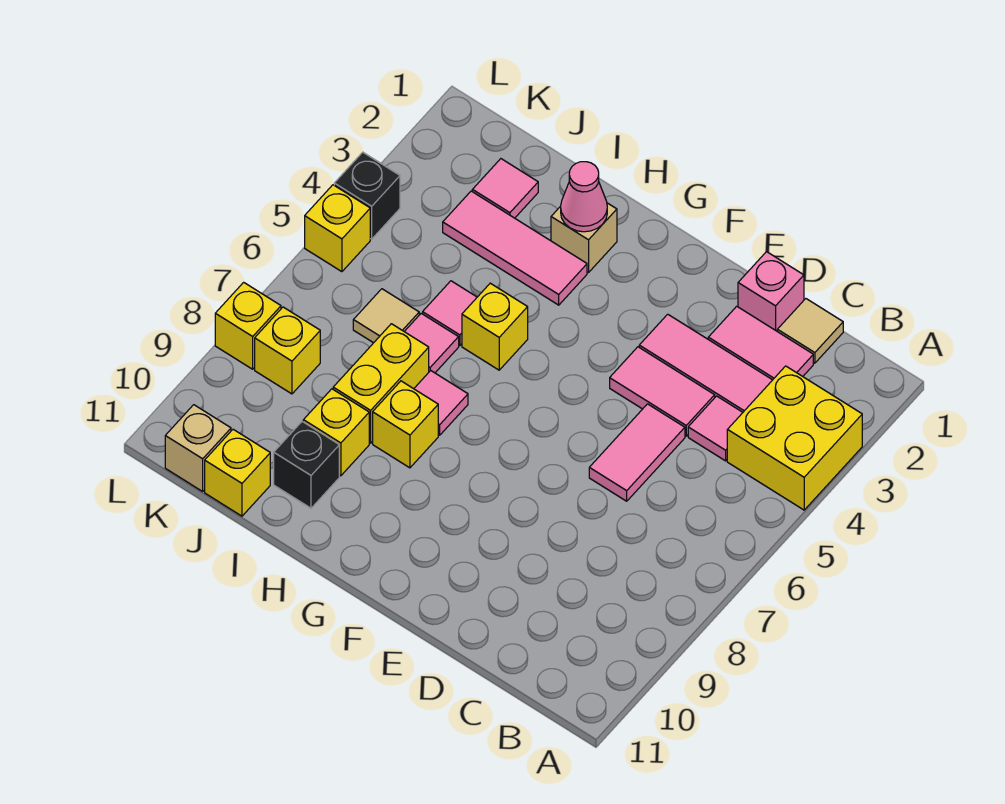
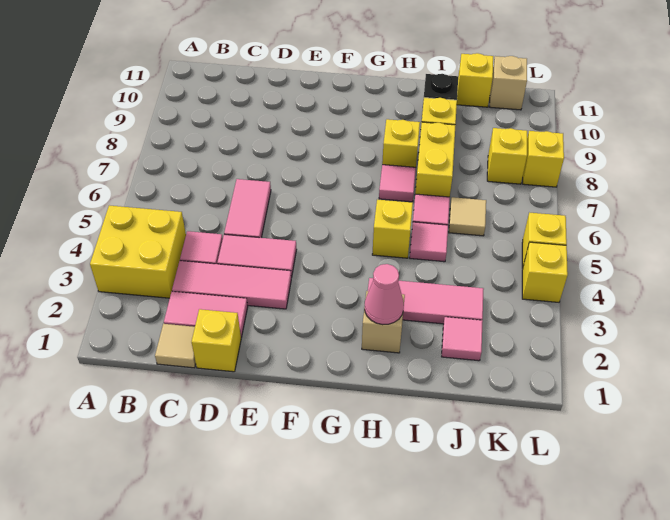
pink brick D1 level 1 -> yellow brick D1 level 1
black brick L4 level 1 -> yellow brick L4 level 1

